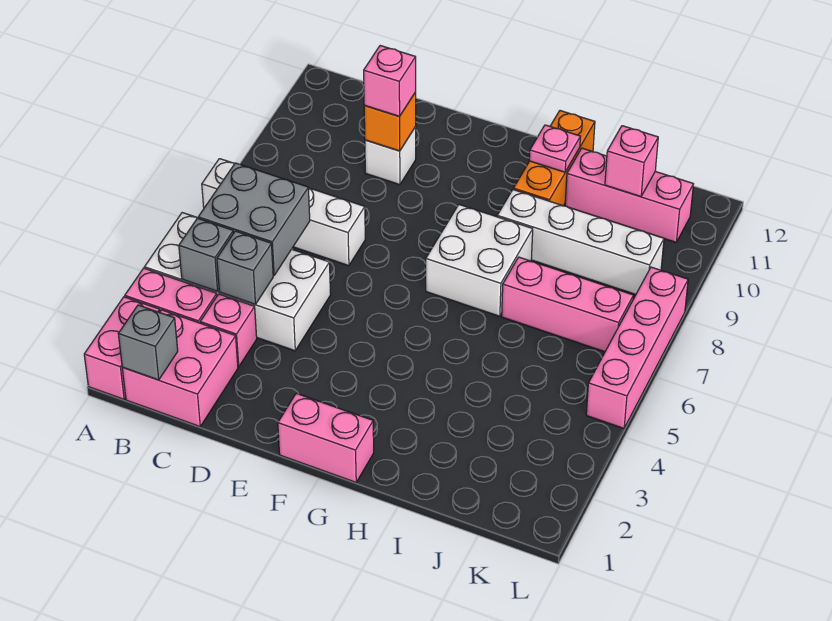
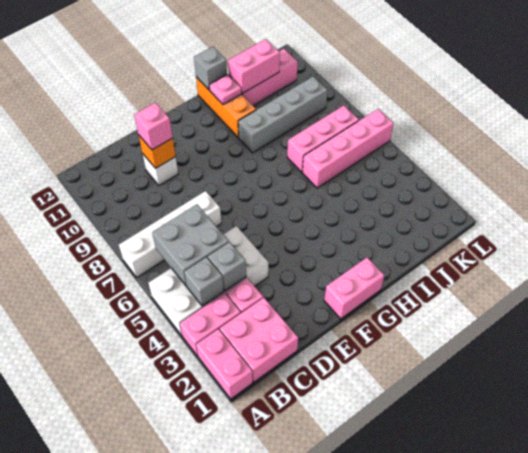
grey brick B1 level 2 -> grey brick H12 level 2
white brick G7:H8 level 1 -> none
white brick H9:K9 level 1 -> grey brick H9:K9 level 1
pink brick J11 level 2 -> pink brick I11:J11 level 2
pink brick L5:L8 level 1 -> pink brick I6:L6 level 1

